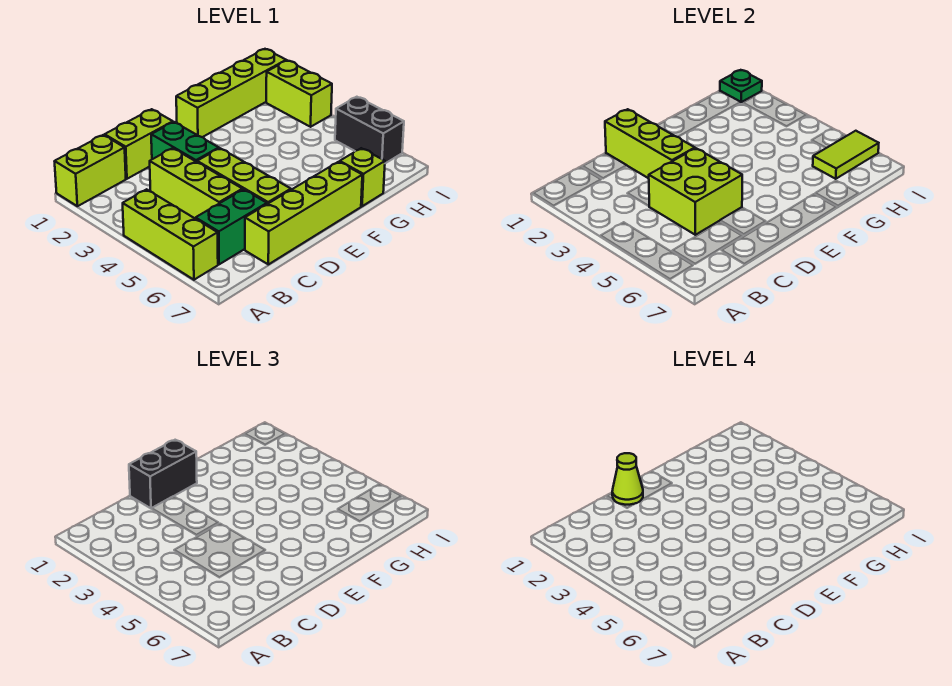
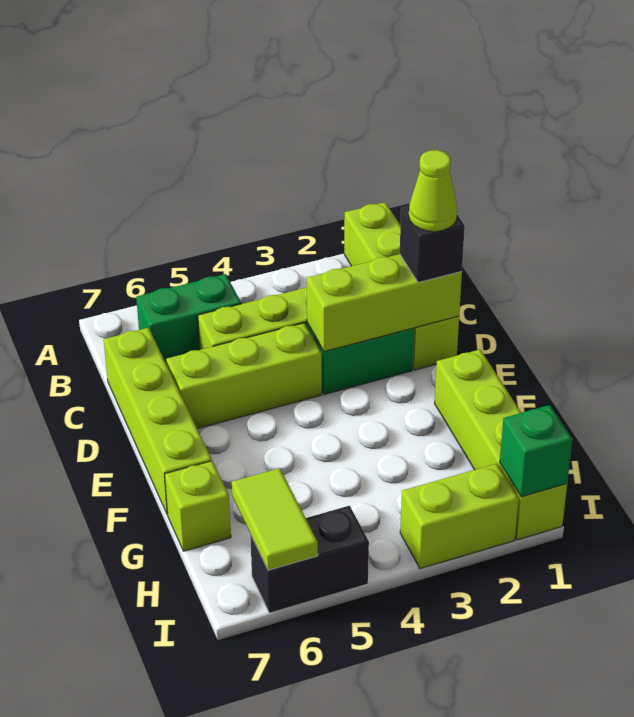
lime brick A4:A6 level 1 -> none
green brick B6:C6 level 1 -> green brick B5:B6 level 1
lime brick C4:D5 level 2 -> none
black brick D1:E1 level 3 -> black brick D1 level 3
green plate I1 level 2 -> green brick I1 level 2

